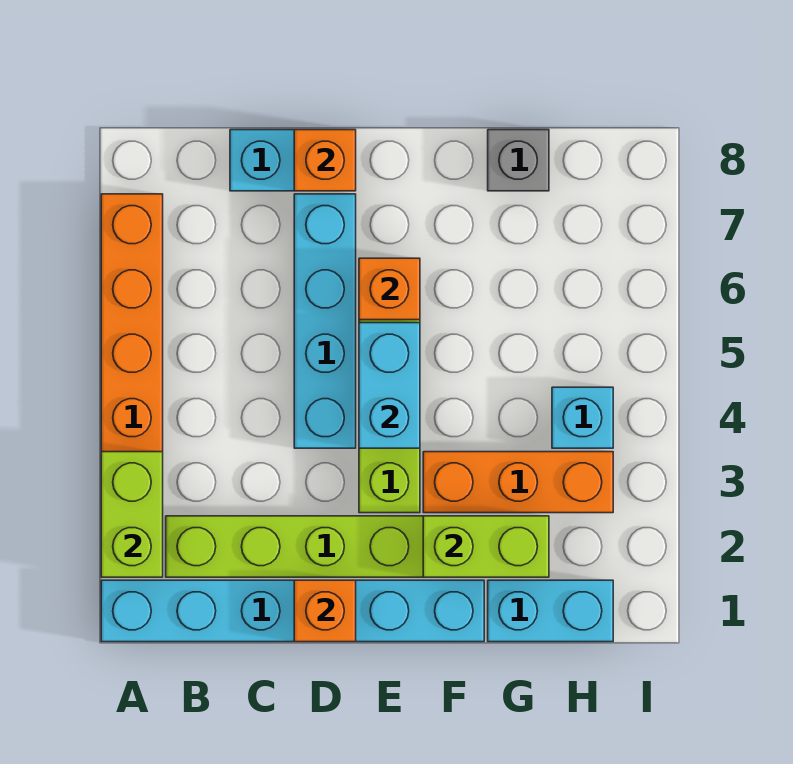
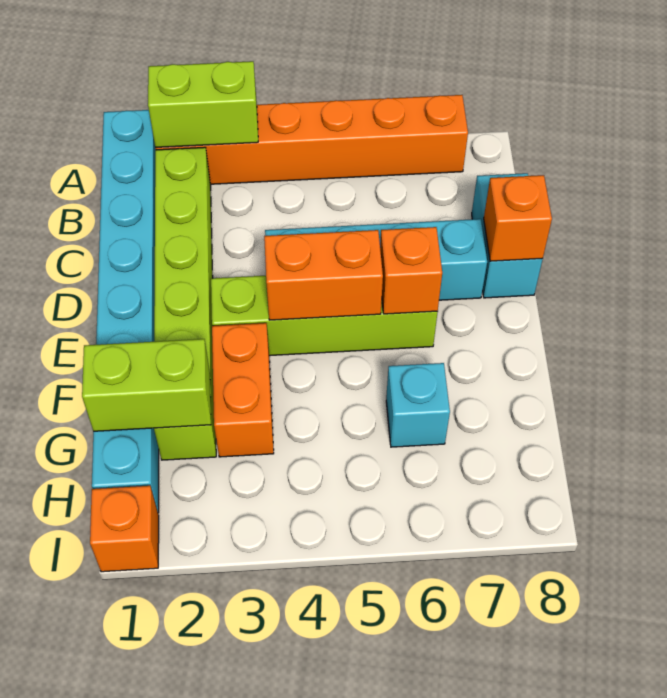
orange brick D1 level 2 -> orange brick I1 level 1
cyan brick E4:E5 level 2 -> orange brick E4:E5 level 2
lime brick F2:G2 level 2 -> lime brick G1:G2 level 2
orange brick F3:H3 level 1 -> orange brick F3:G3 level 1
grey brick G8 level 1 -> none
cyan brick H4 level 1 -> cyan brick G6 level 1

